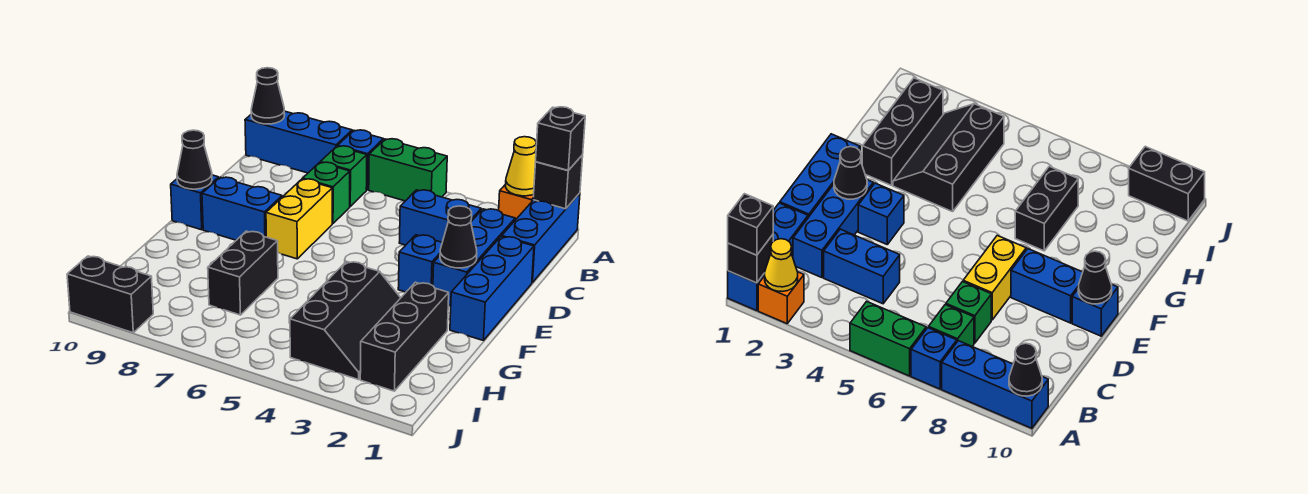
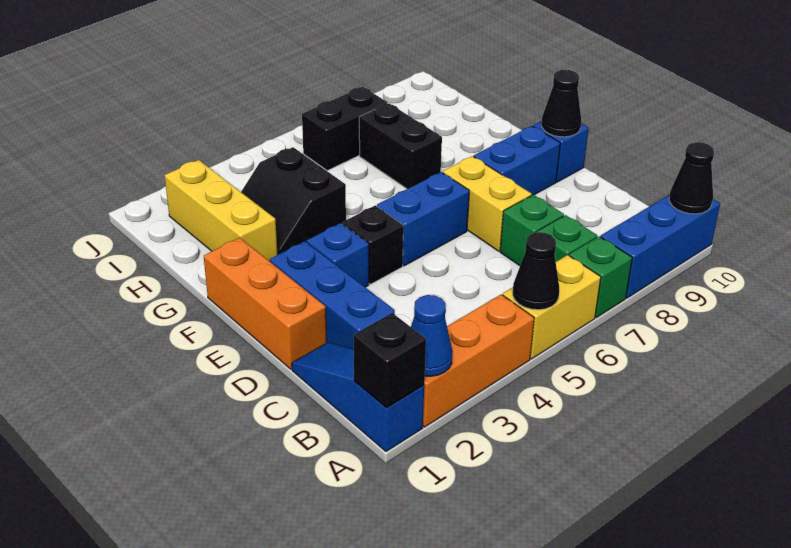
blue brick A1:C1 level 1 -> blue slope A1:C1 level 1 top A
black brick A1 level 3 -> black brick E4 level 1
orange brick A2 level 1 -> orange brick A2:A4 level 1
yellow cone A2 level 2 -> blue cone A2 level 2
green brick A5:A6 level 1 -> yellow brick A5:A6 level 1
blue brick A7 level 1 -> green brick A7 level 1
blue brick C3:C4 level 1 -> blue brick E5:E6 level 1
blue brick D1:F1 level 1 -> orange brick D1:F1 level 1
black cone E2 level 2 -> black cone A5 level 2
black brick G2:I2 level 1 -> yellow brick G2:I2 level 1
black slope G3:I4 level 1 top 4 -> black slope G3:H4 level 1 top 4
black brick J9:J10 level 1 -> black brick I6:I7 level 1

